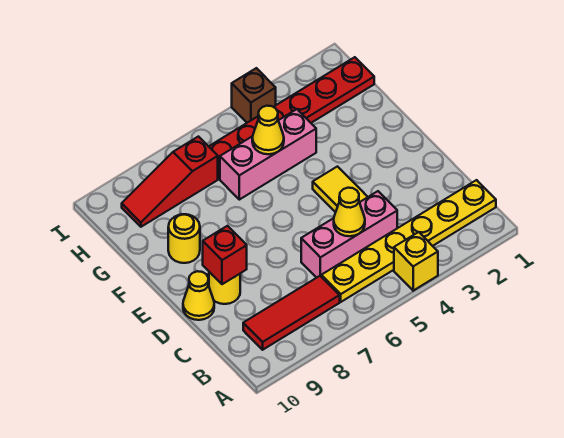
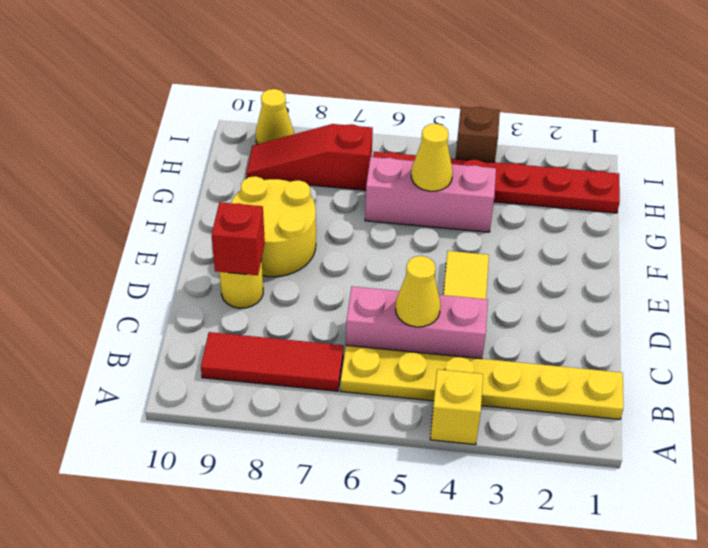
yellow cone D10 level 1 -> yellow cone I9 level 1
yellow round brick F9 level 1 -> yellow round brick E8:F9 level 1

